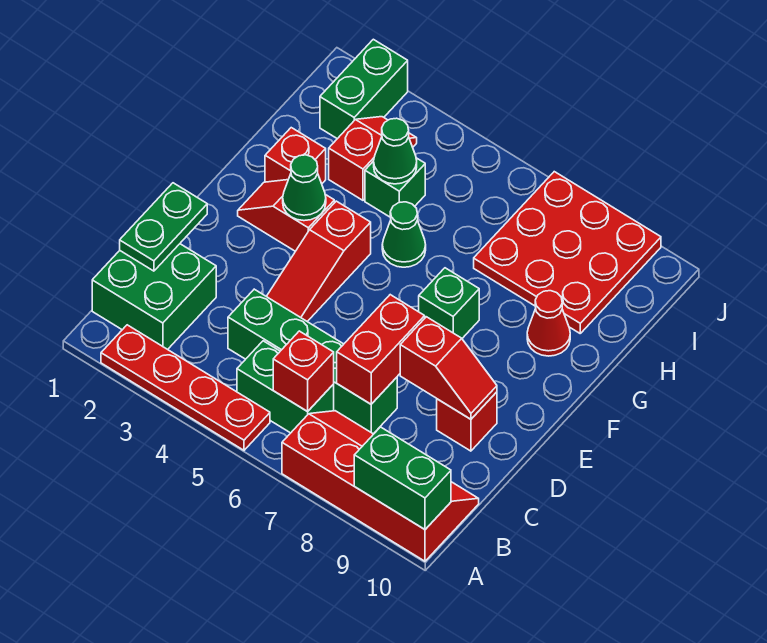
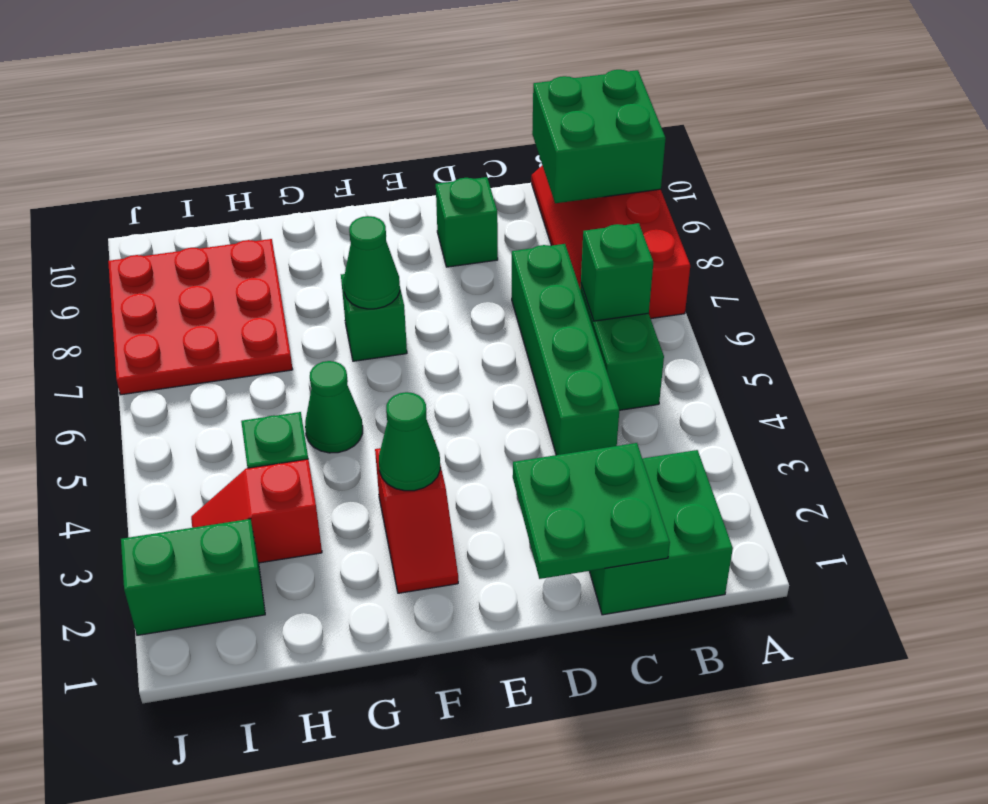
red plate A2:A5 level 1 -> none
green brick A9:A10 level 2 -> green brick A9:B10 level 2
red brick B6 level 2 -> green brick B6 level 2
green plate C1:D1 level 2 -> green plate C1:D2 level 2
red brick C7:D7 level 2 -> none
red slope D4:F4 level 1 top F -> none
red slope D8:D9 level 2 top 8 -> none
red brick D9 level 1 -> green brick D9 level 1
red brick G2 level 1 -> none
red cone G9 level 1 -> none
green cone H4 level 2 -> green cone F7 level 2

